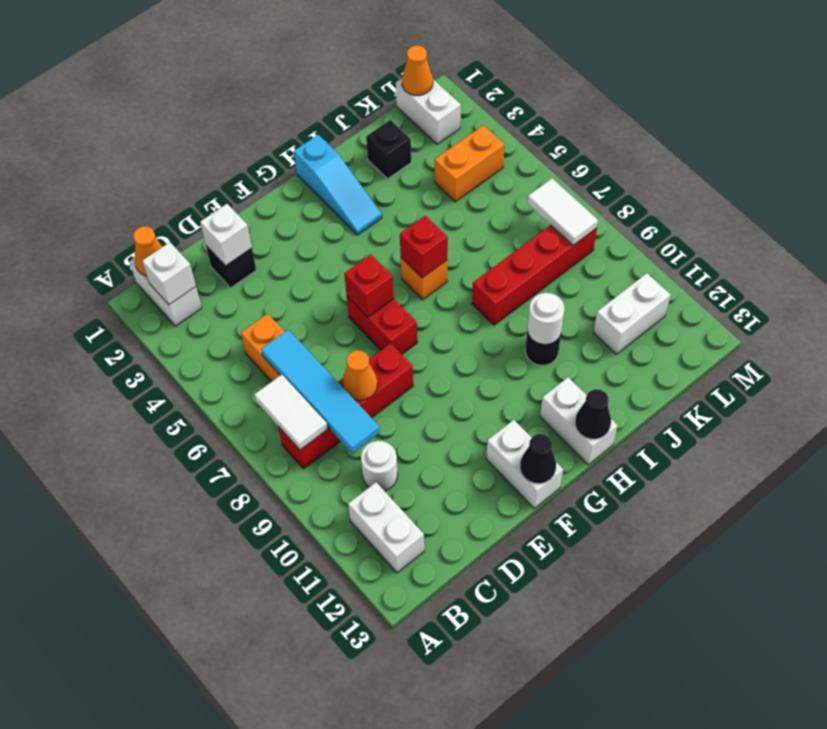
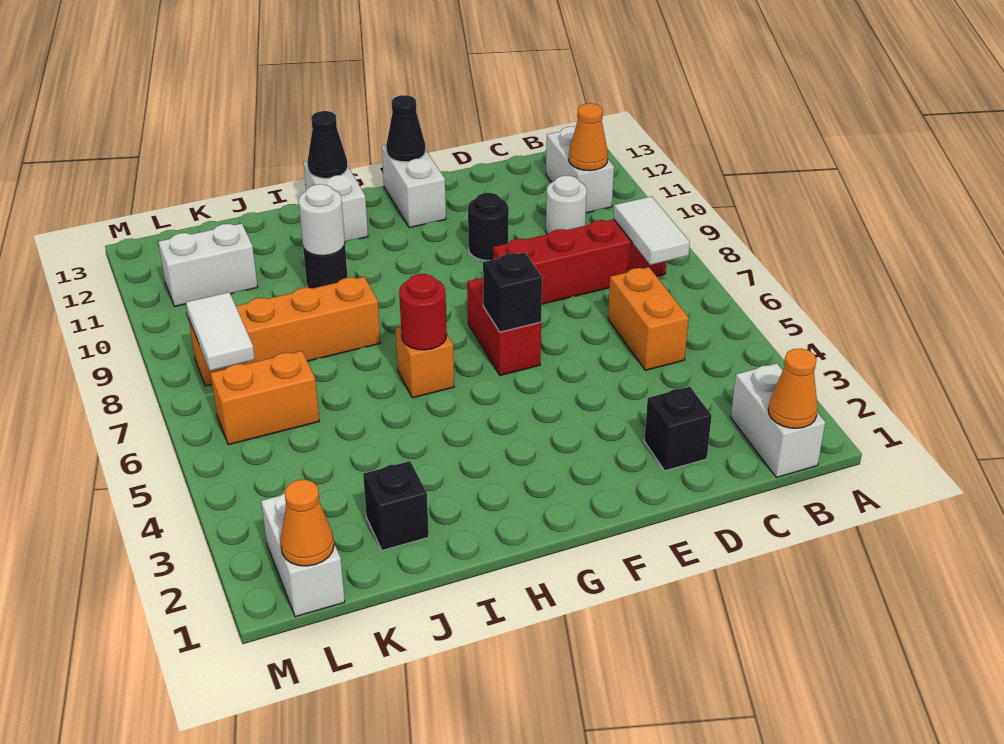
white brick B2 level 2 -> none
cyan tile C6:C9 level 2 -> none
white brick D2 level 2 -> none
orange cone D8 level 2 -> orange cone B11 level 2
none -> black round brick E10 level 1
red brick F6 level 2 -> black brick F6 level 2
cyan slope H1:H3 level 1 top 1 -> none
red brick H6 level 2 -> red round brick H6 level 2
red brick I8:L8 level 1 -> orange brick I8:L8 level 1
orange brick K4:L4 level 1 -> orange brick K6:L6 level 1

